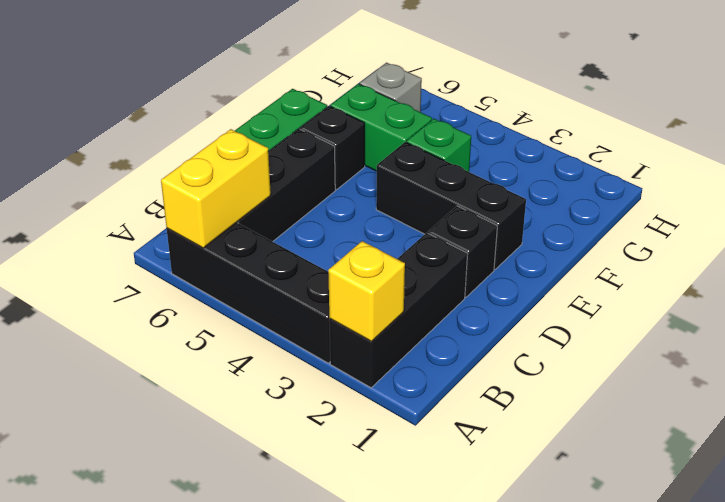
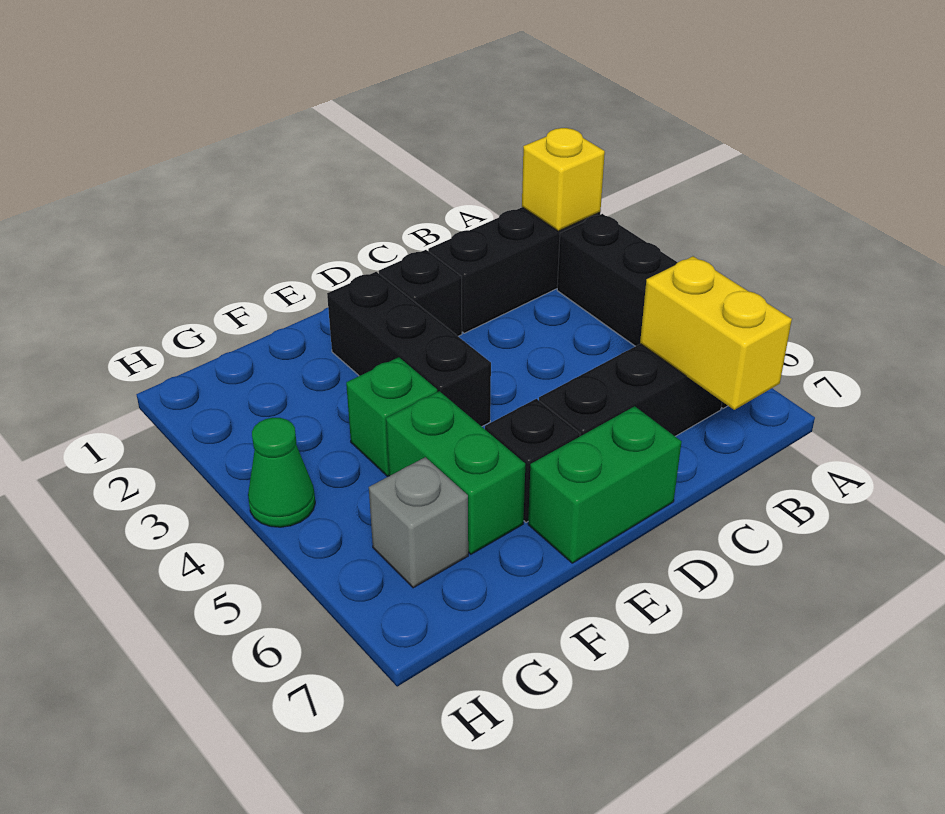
yellow brick A6:B6 level 2 -> yellow brick B6:B7 level 2
none -> green cone H4 level 1

